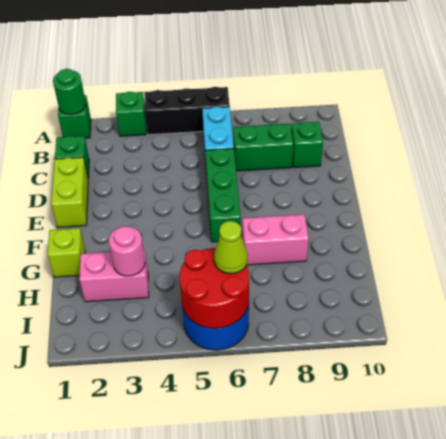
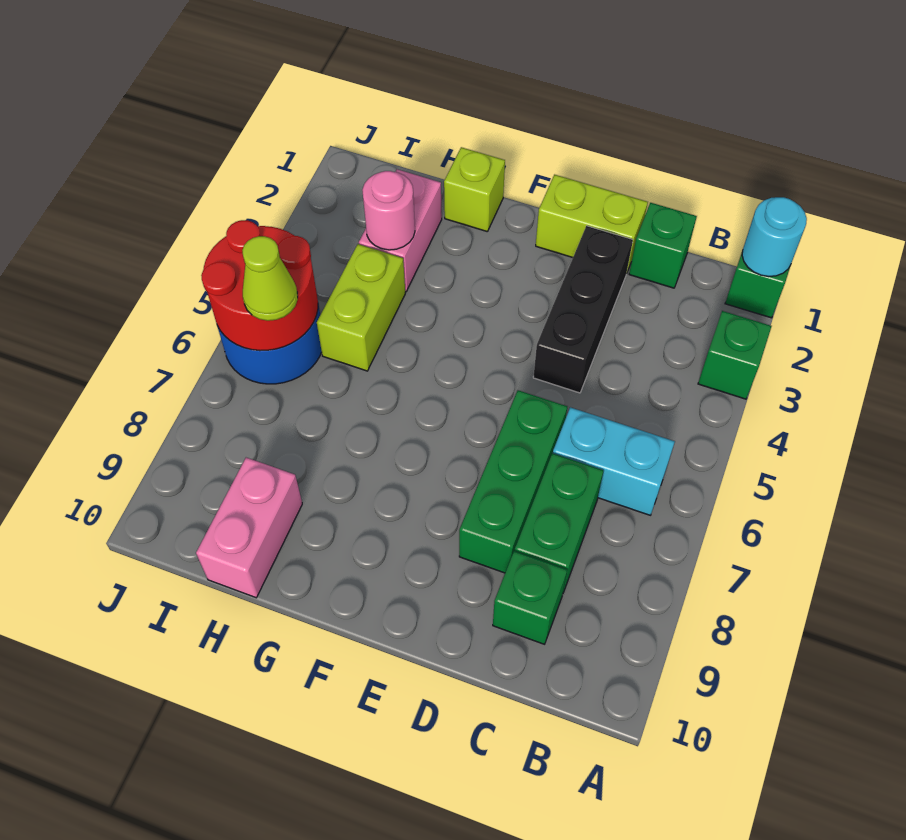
green round brick A1 level 2 -> cyan round brick A1 level 2
black brick A4:A6 level 1 -> black brick D2:D4 level 1
green brick D6:F6 level 1 -> green brick D6:D8 level 1
pink brick G7:G8 level 1 -> pink brick H9:H10 level 1
none -> lime brick H4:H5 level 1

